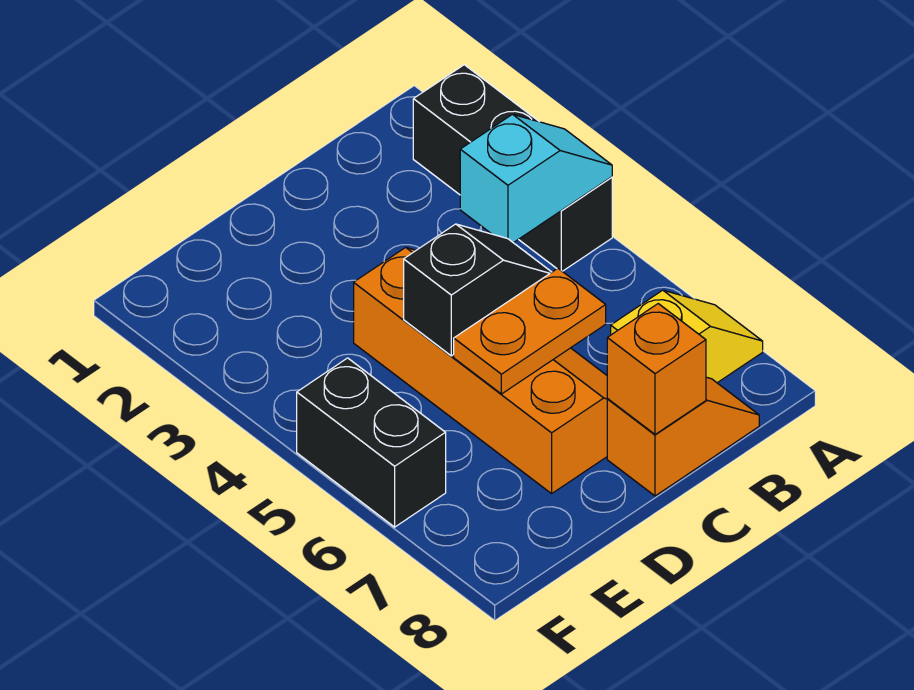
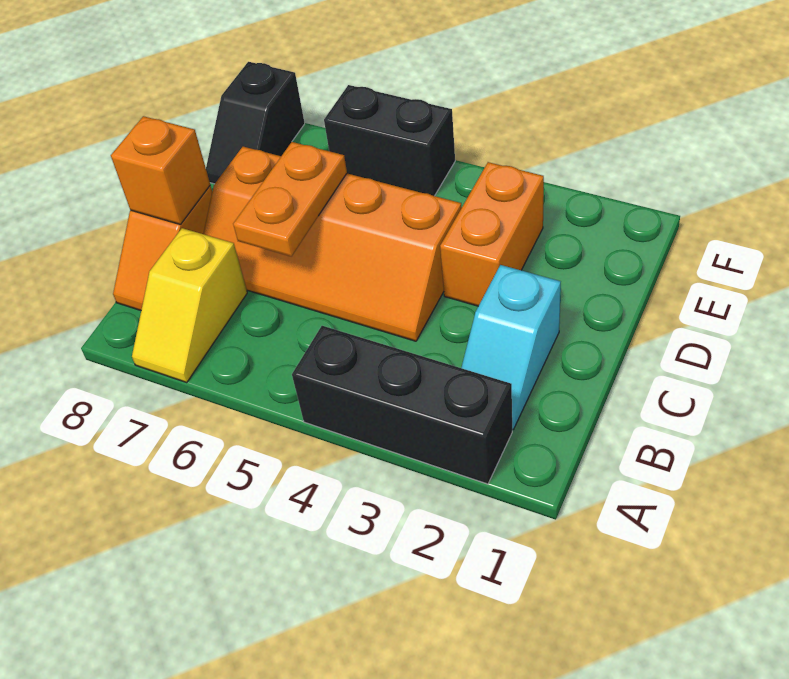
cyan slope A4:B4 level 2 top B -> cyan slope B2:C2 level 1 top C
black slope C5:D5 level 2 top D -> black slope E8:F8 level 1 top F
none -> orange brick D3:E3 level 1

